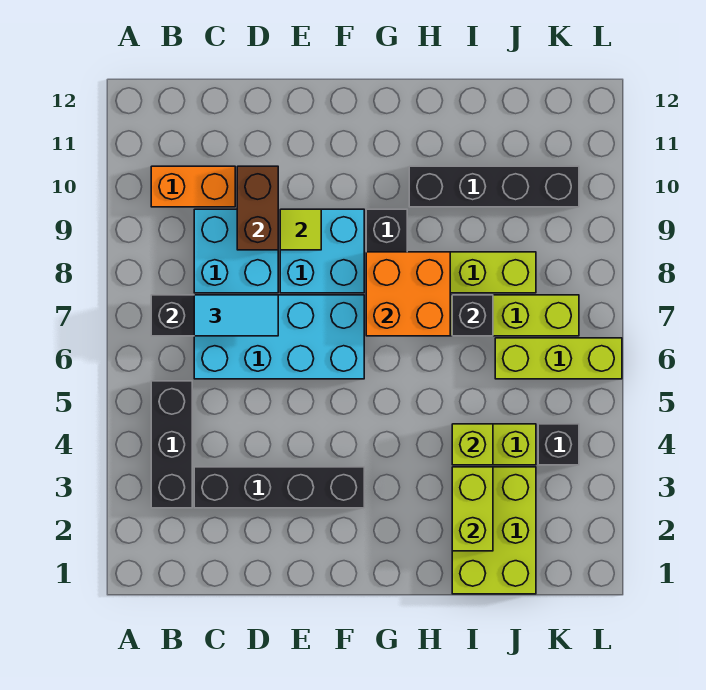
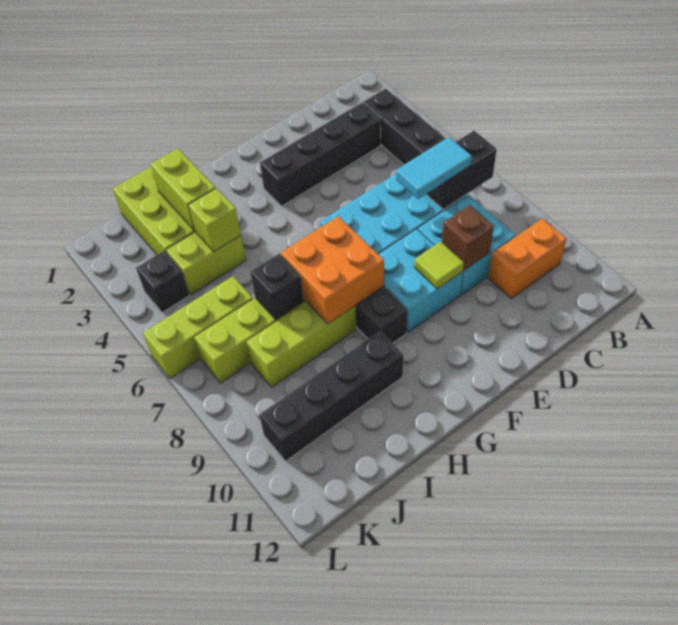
brown brick D9:D10 level 2 -> brown brick D9 level 2

